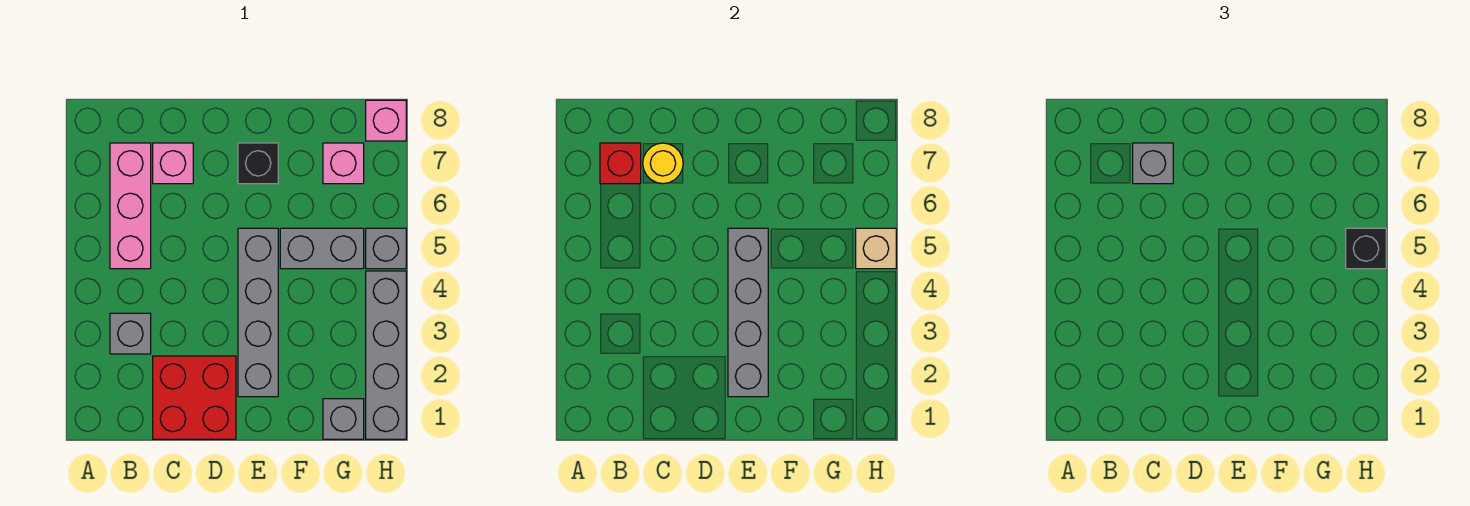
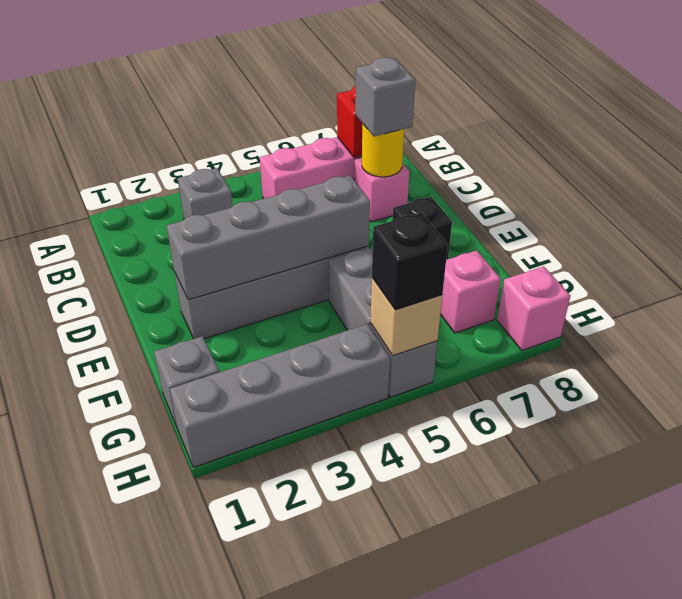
red brick C1:D2 level 1 -> none

